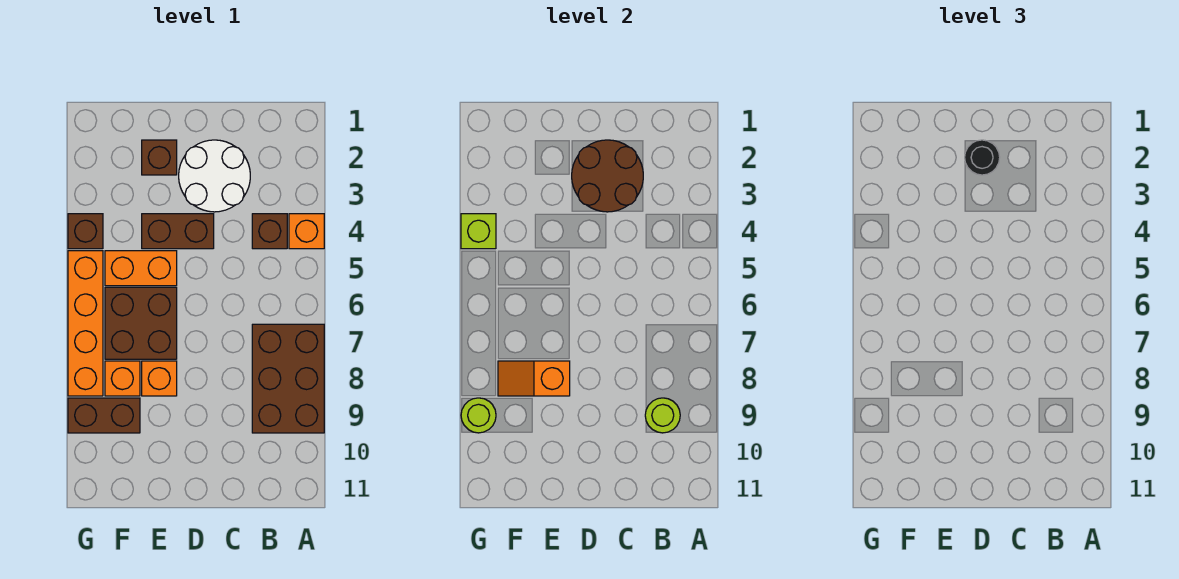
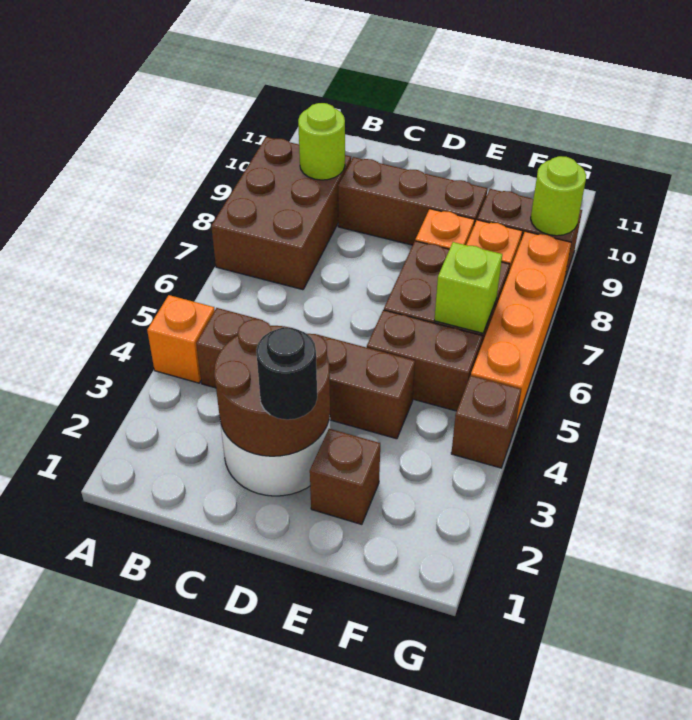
none -> brown brick C9:E9 level 1
orange brick E5:F5 level 1 -> brown brick E5:F5 level 1
orange slope E8:F8 level 2 top E -> none
lime brick G4 level 2 -> lime brick F6 level 2

